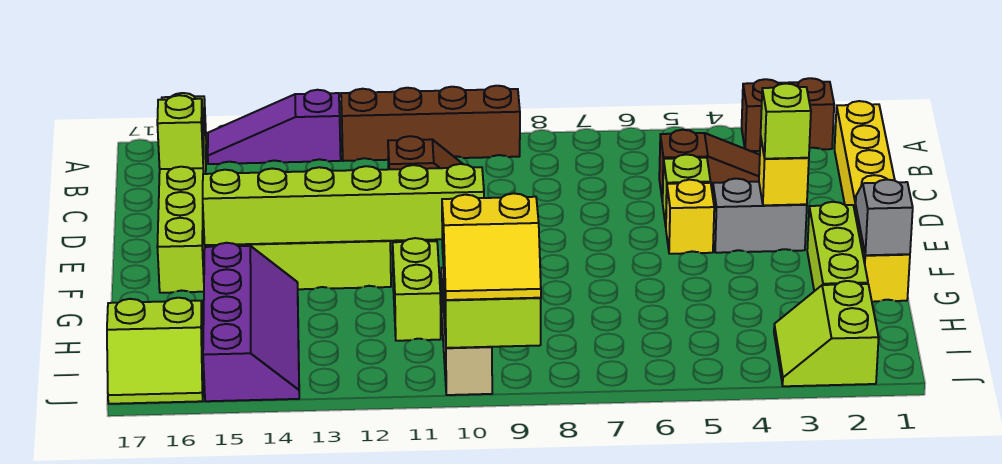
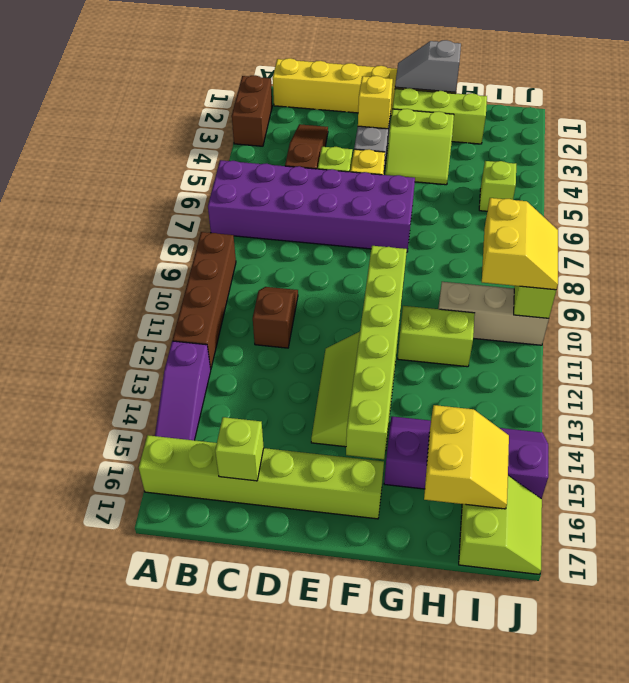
none -> purple brick A6:F7 level 1
lime brick E3 level 3 -> lime brick I5 level 1
none -> yellow slope H15:I16 level 2 top H
lime slope I2:J3 level 1 top 2 -> lime slope F3:G4 level 1 top 3

